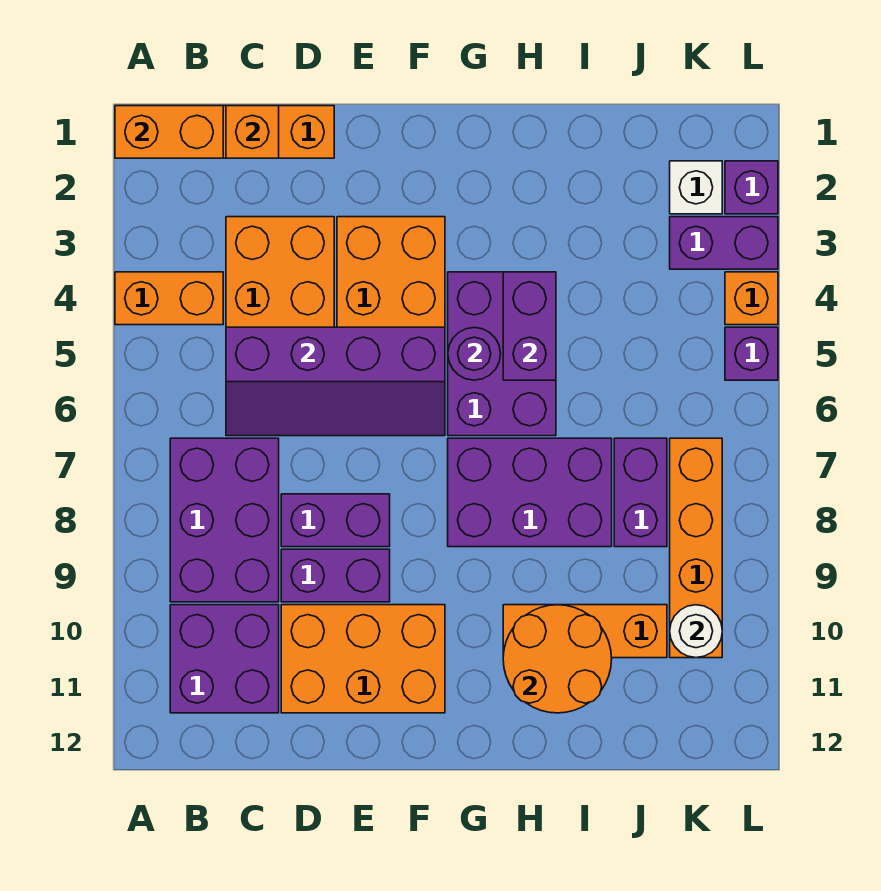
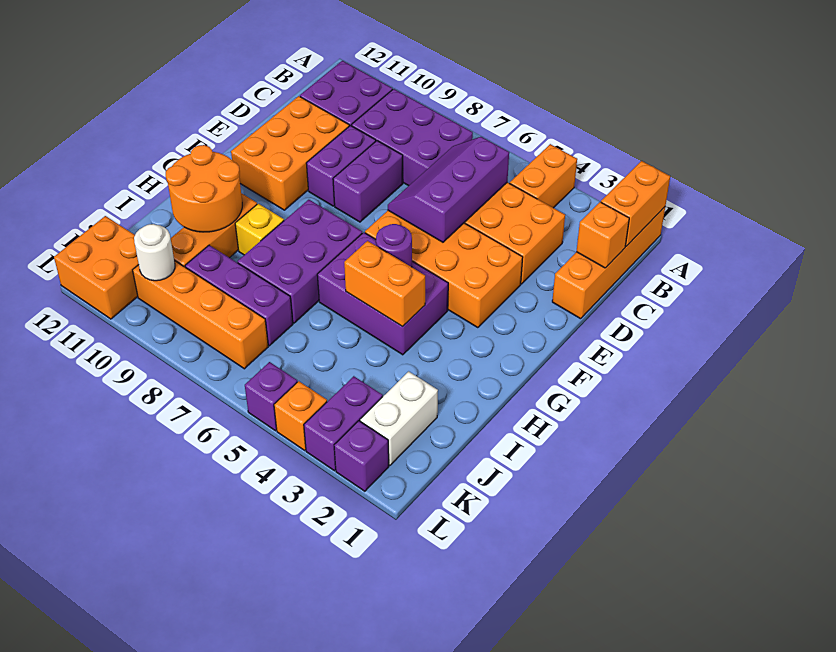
purple slope C5:F6 level 2 top 5 -> purple slope C5:E6 level 2 top 5
purple brick H4:H5 level 2 -> orange brick H4:H5 level 2
none -> yellow brick H9 level 1
purple brick J7:J8 level 1 -> purple brick J7:J9 level 1
white brick K2 level 1 -> white brick J2:K2 level 1
none -> orange brick K11:L12 level 1

